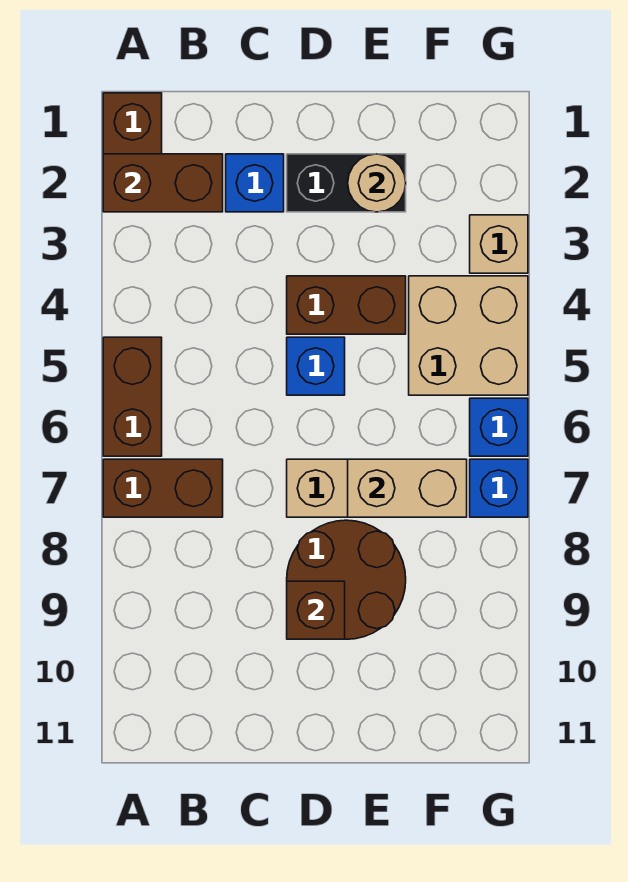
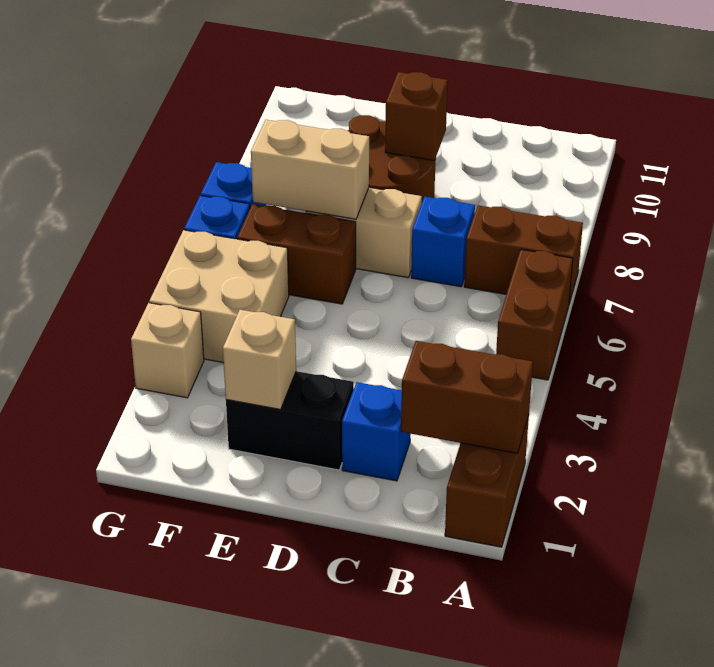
brown brick D4:E4 level 1 -> brown brick E6:F6 level 1
blue brick D5 level 1 -> blue brick C7 level 1
tan round brick E2 level 2 -> tan brick E2 level 2

